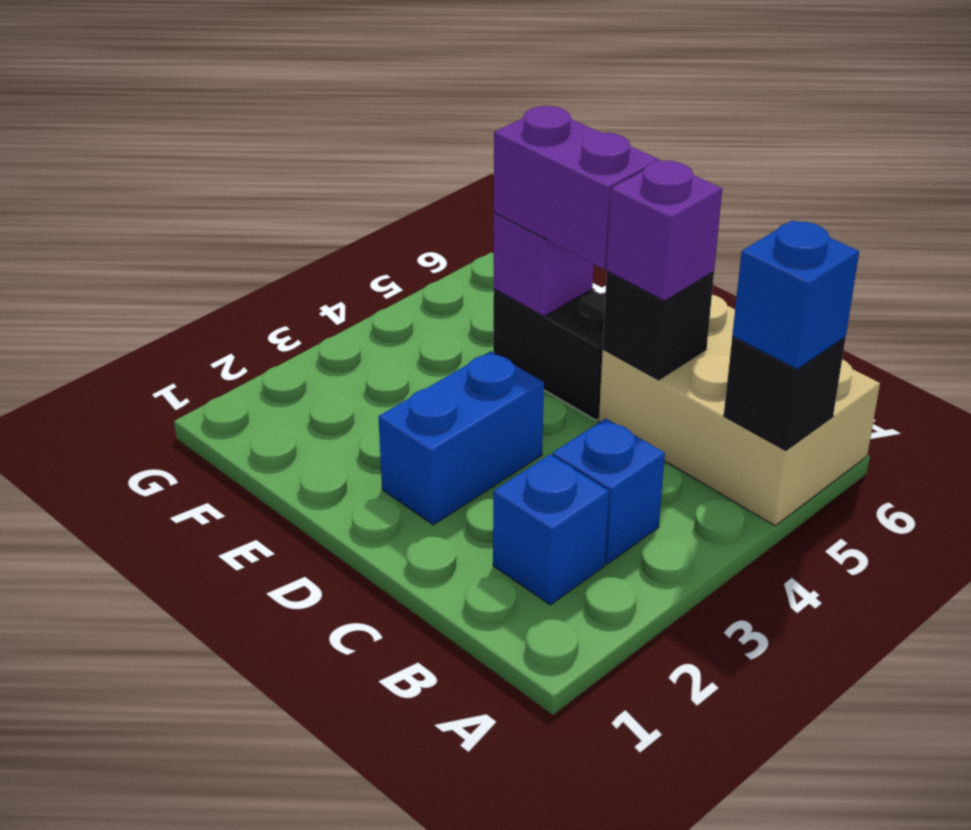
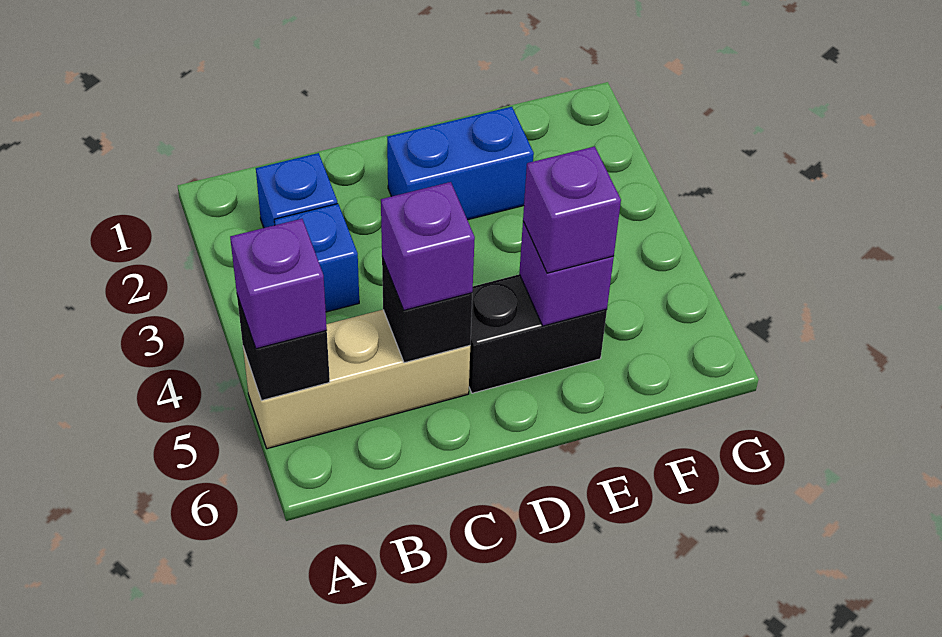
tan brick A5:C6 level 1 -> tan brick A5:C5 level 1
blue brick A5 level 3 -> purple brick A5 level 3
blue brick D2:D3 level 1 -> blue brick D2:E2 level 1
purple brick D5:E5 level 3 -> purple brick E5 level 3

